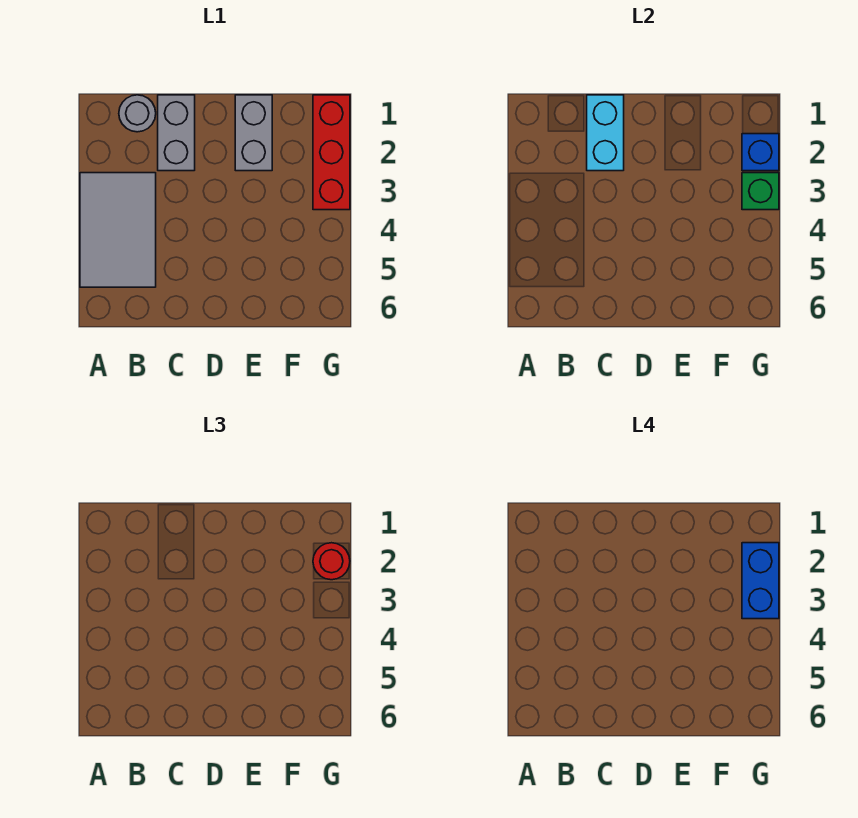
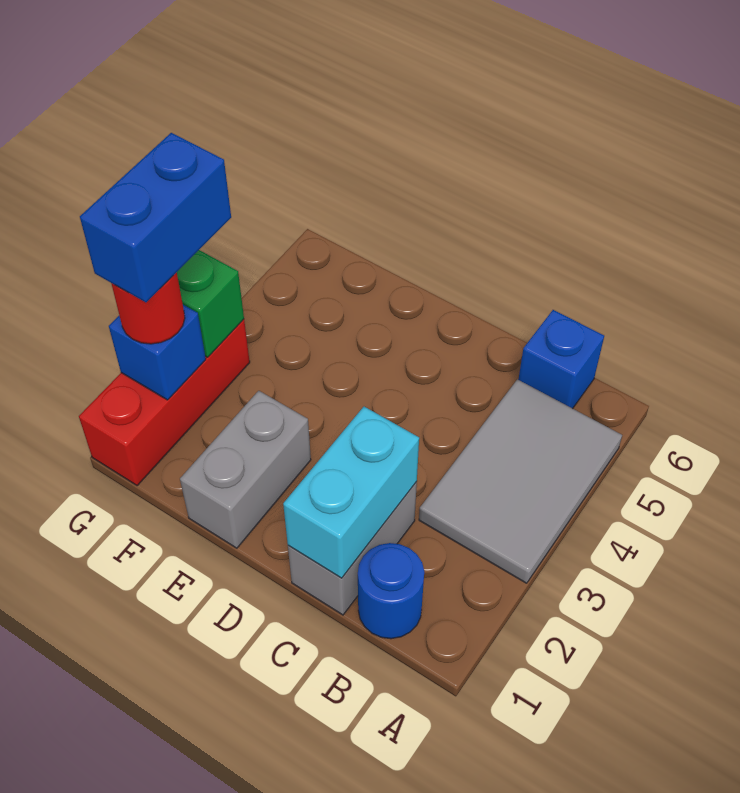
grey round brick B1 level 1 -> blue round brick B1 level 1
none -> blue brick B6 level 1

